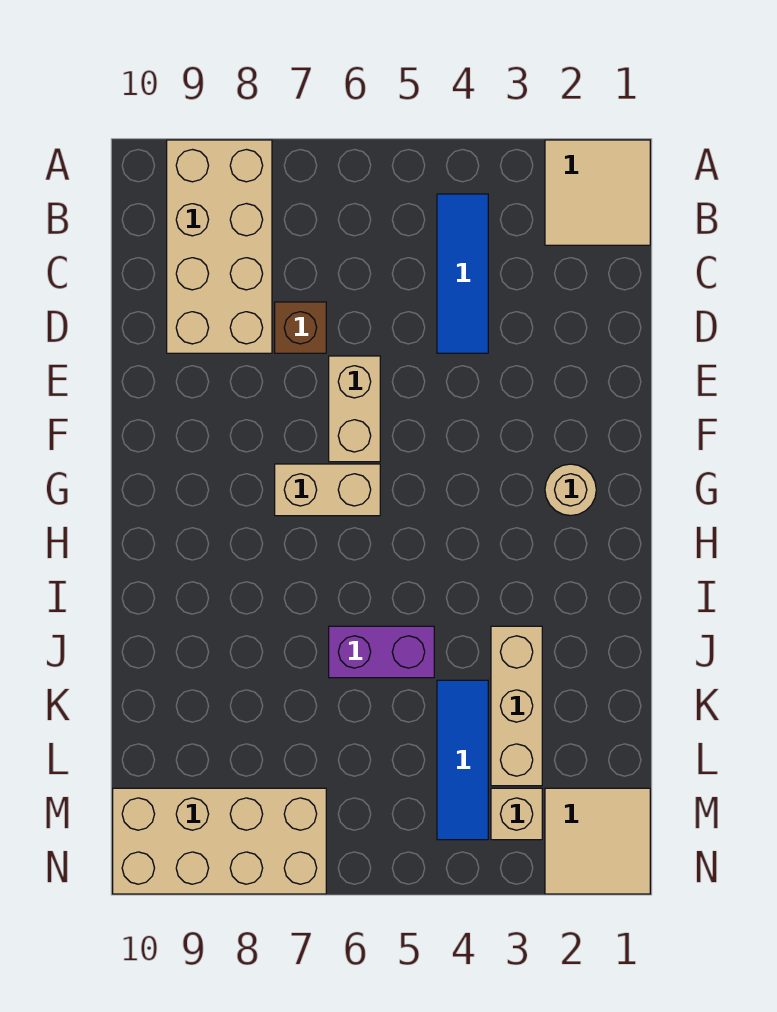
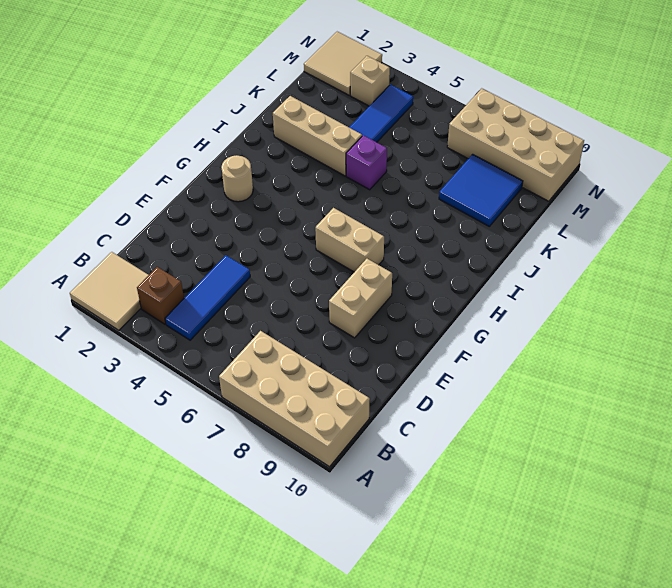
tan brick A8:D9 level 1 -> tan brick A7:B10 level 1
brown brick D7 level 1 -> brown brick B3 level 1
tan brick E6:F6 level 1 -> tan brick E8:F8 level 1
tan brick J3:L3 level 1 -> tan brick J2:J4 level 1
purple brick J5:J6 level 1 -> purple brick J5 level 1
none -> blue tile K8:L9 level 1

